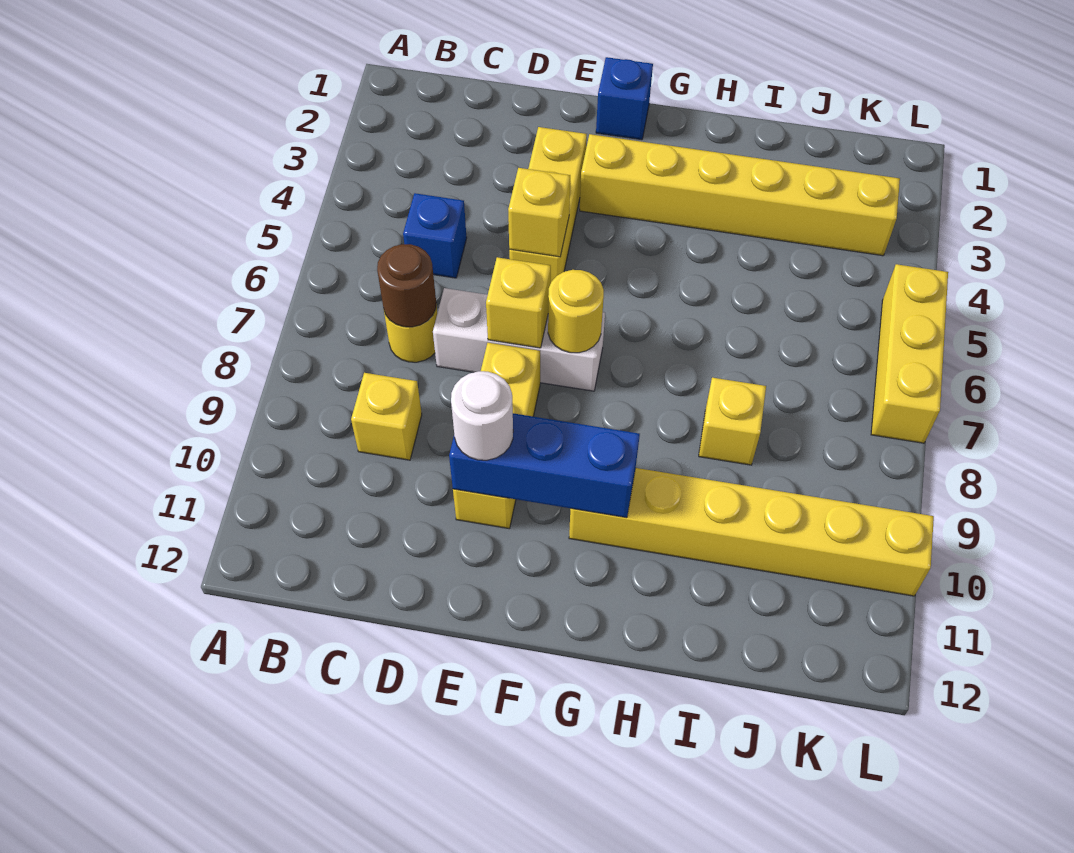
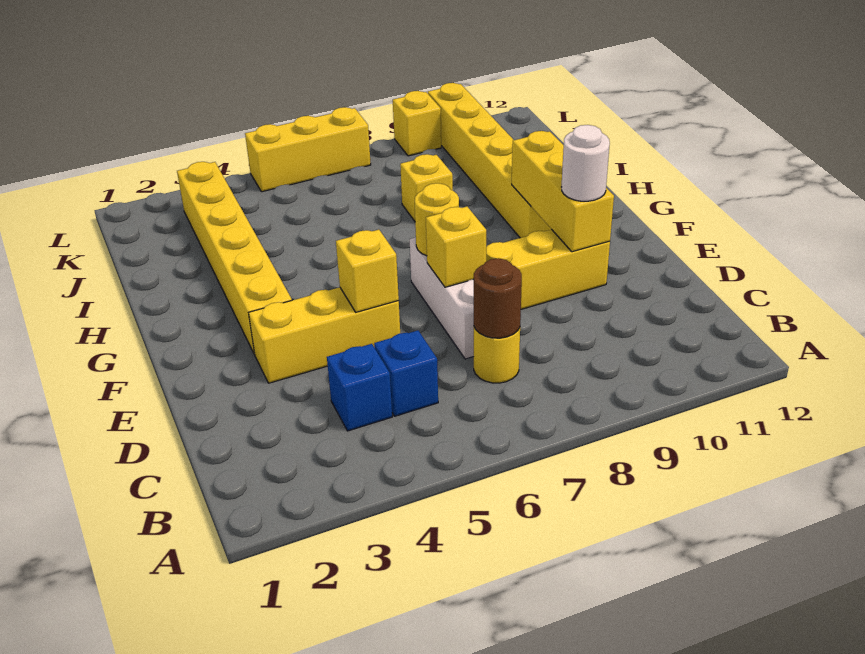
yellow brick C9 level 1 -> yellow brick L9 level 1
blue brick E10:G10 level 2 -> yellow brick E10:G10 level 2
blue brick F1 level 1 -> blue brick C4 level 1

